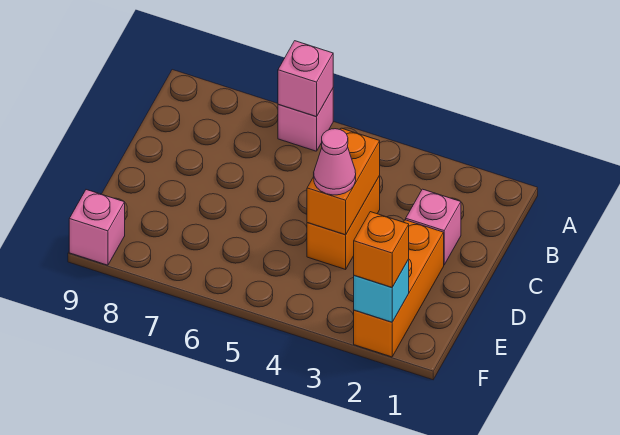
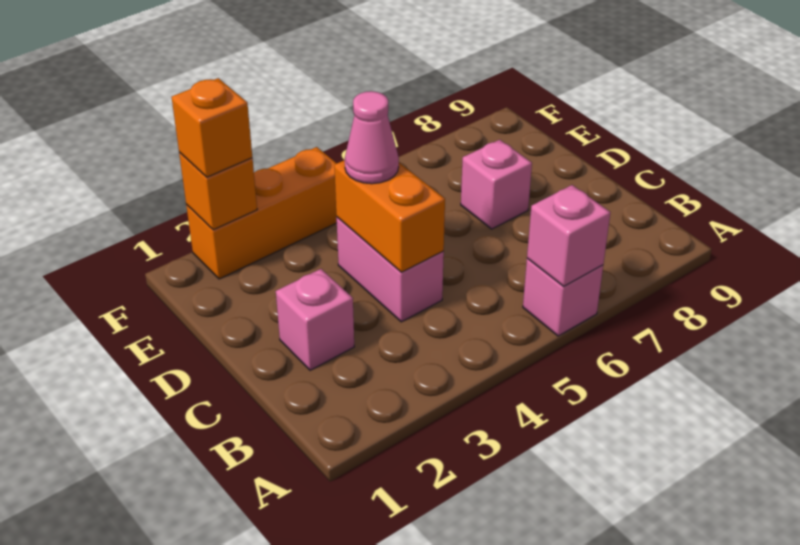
orange brick C4:D4 level 1 -> pink brick C4:D4 level 1
orange brick D2:F2 level 1 -> orange brick F2:F4 level 1
cyan brick F2 level 2 -> orange brick F2 level 2
pink brick F9 level 1 -> pink brick D7 level 1

